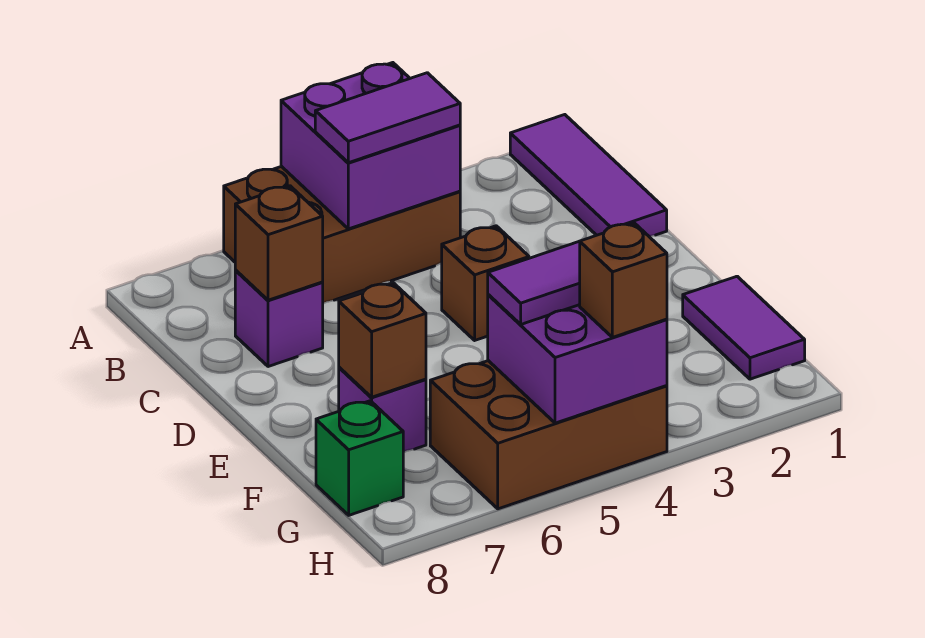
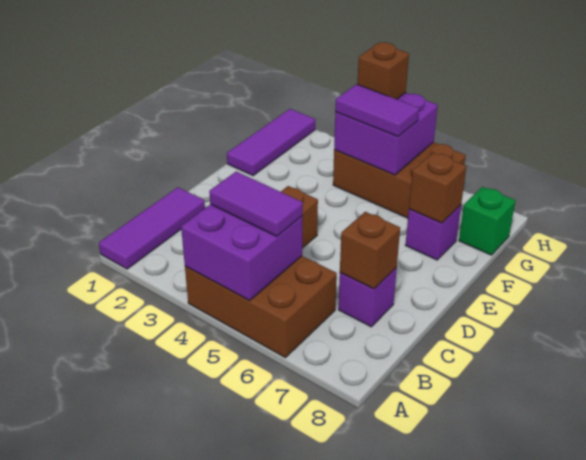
purple tile F1:G1 level 1 -> purple tile F1:H1 level 1

